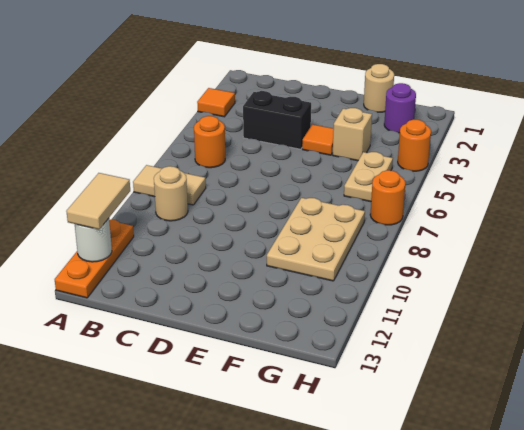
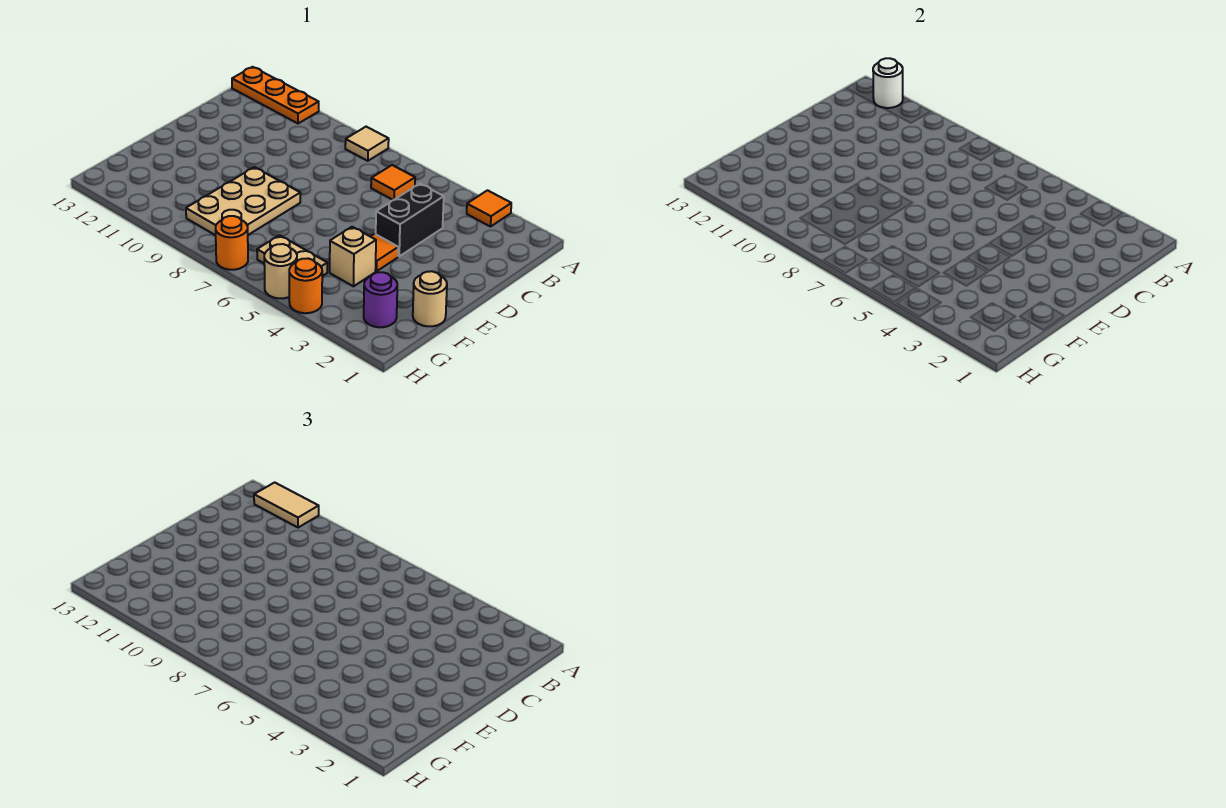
tan tile A8:B8 level 1 -> tan tile A8 level 1
orange round brick B6 level 1 -> orange tile B6 level 1
tan round brick B9 level 1 -> tan round brick H5 level 1
tan plate F8:G10 level 1 -> tan plate E8:G9 level 1

